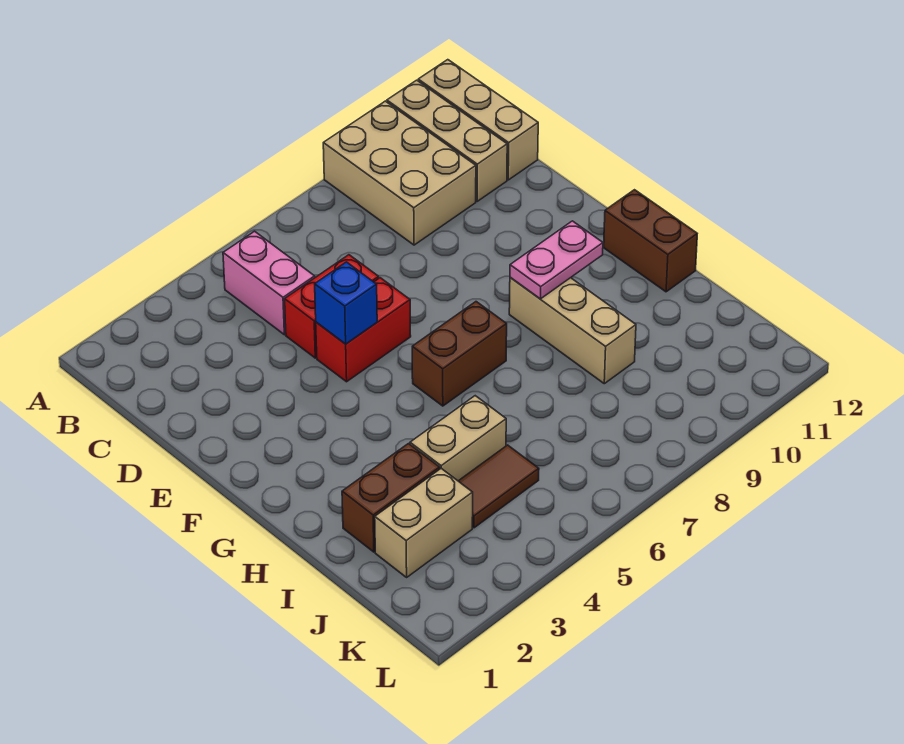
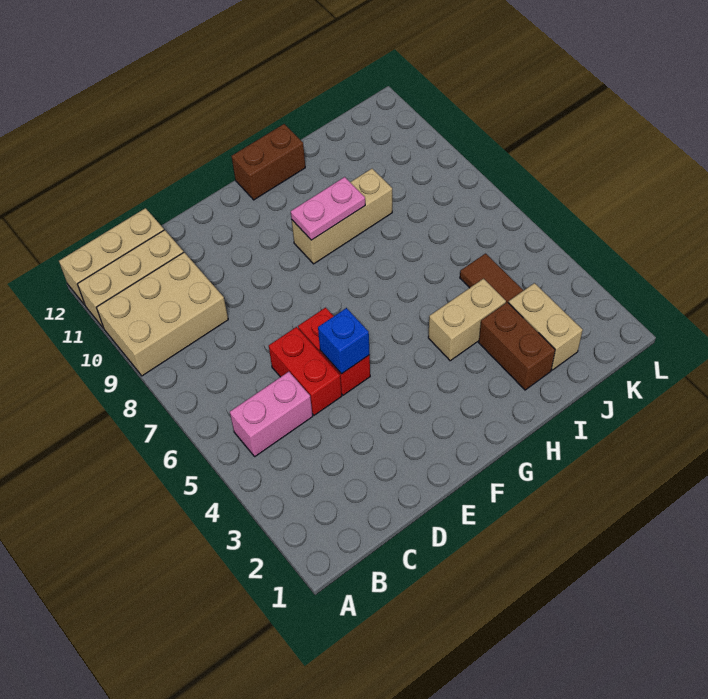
brown brick G6:G7 level 1 -> none
pink plate G9:G10 level 2 -> pink plate G9:H9 level 2
tan brick I4:I5 level 1 -> tan brick H4:I4 level 1

